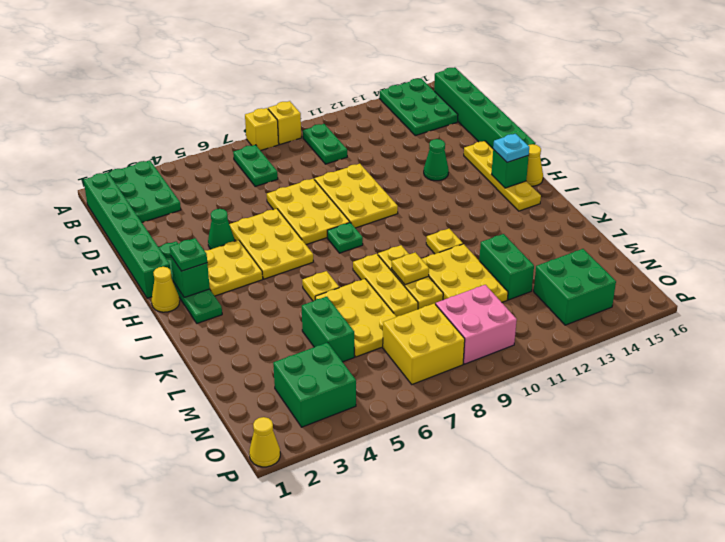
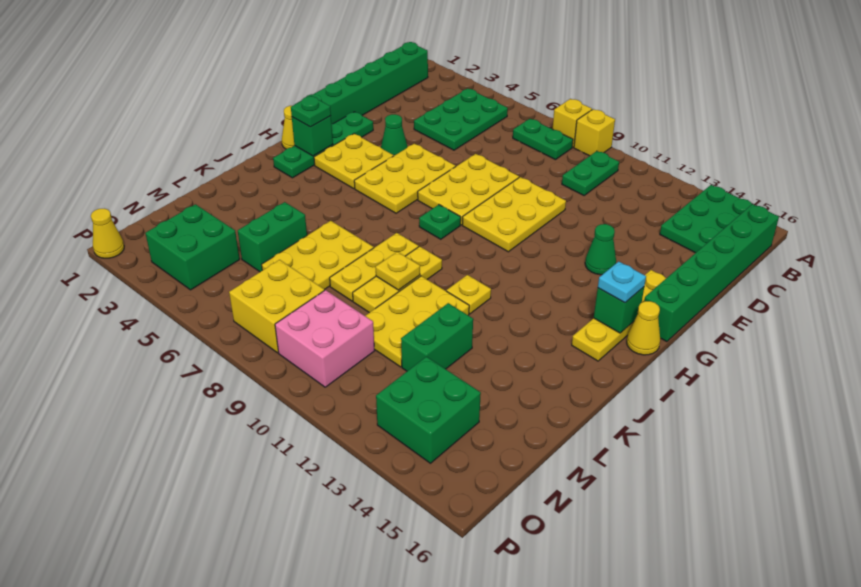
green plate A2:C3 level 1 -> green plate B4:D5 level 1
green plate B7:C7 level 1 -> green plate B7:B8 level 1
yellow plate J6 level 1 -> none

